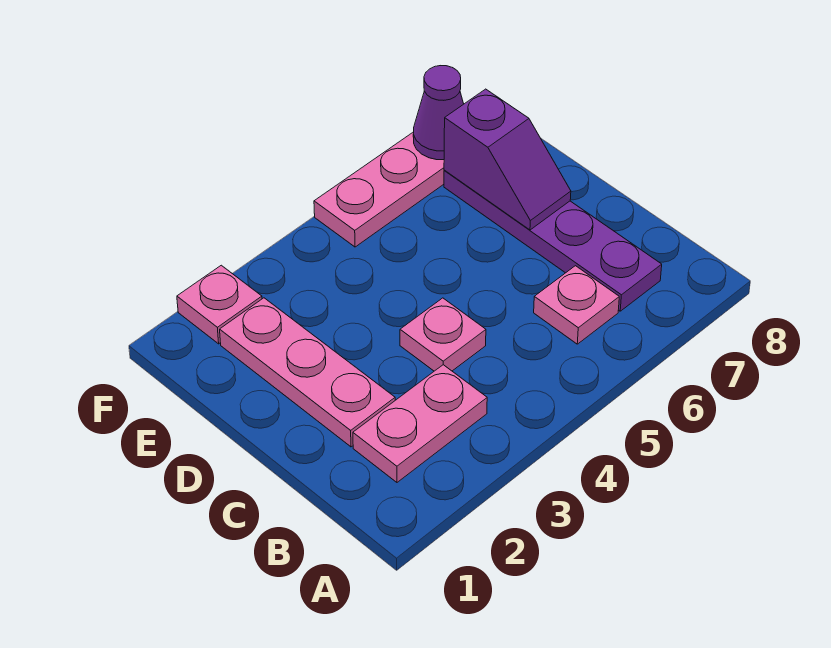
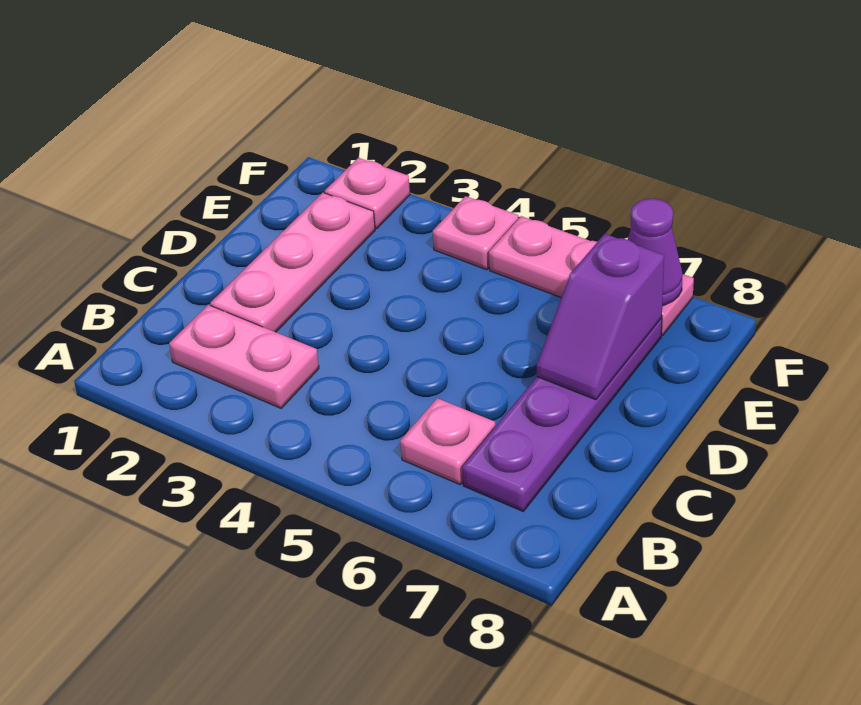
pink plate C4 level 1 -> pink plate F4 level 1

